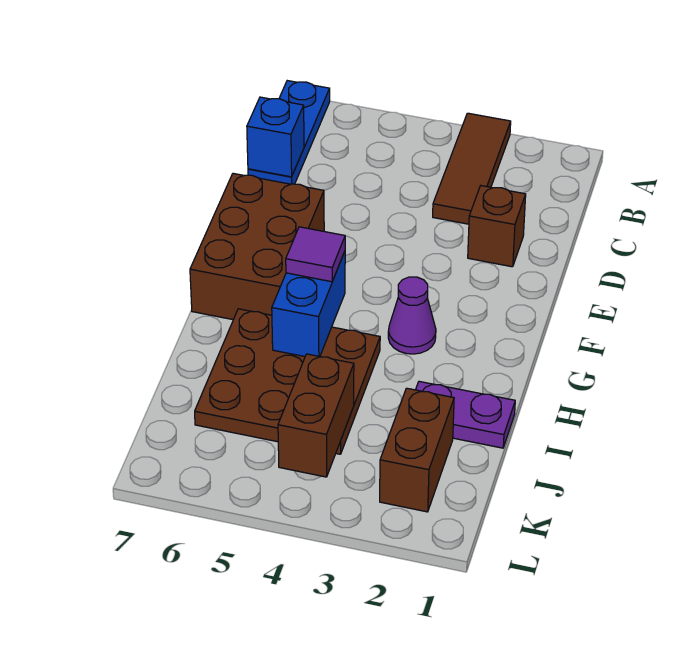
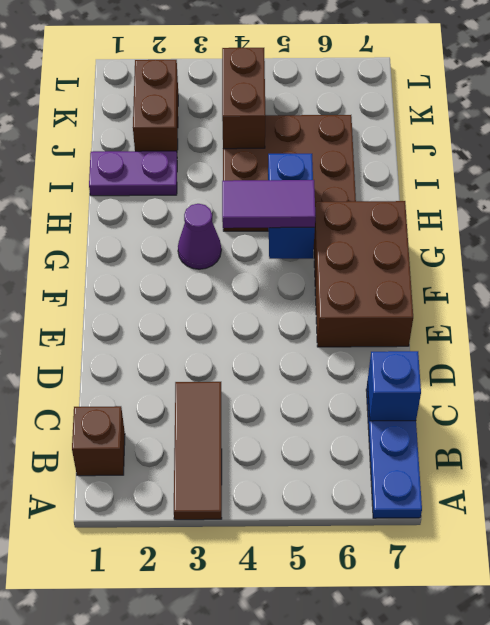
brown brick D2 level 1 -> brown brick B1 level 1
purple tile G5 level 3 -> purple tile G4:G5 level 3

